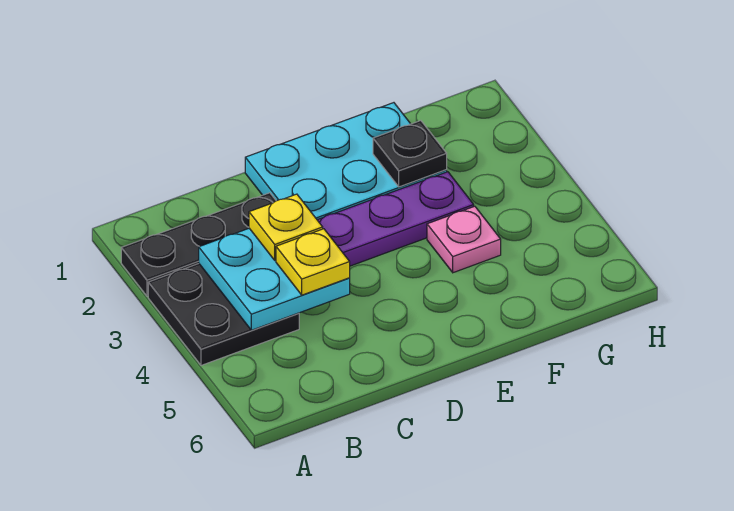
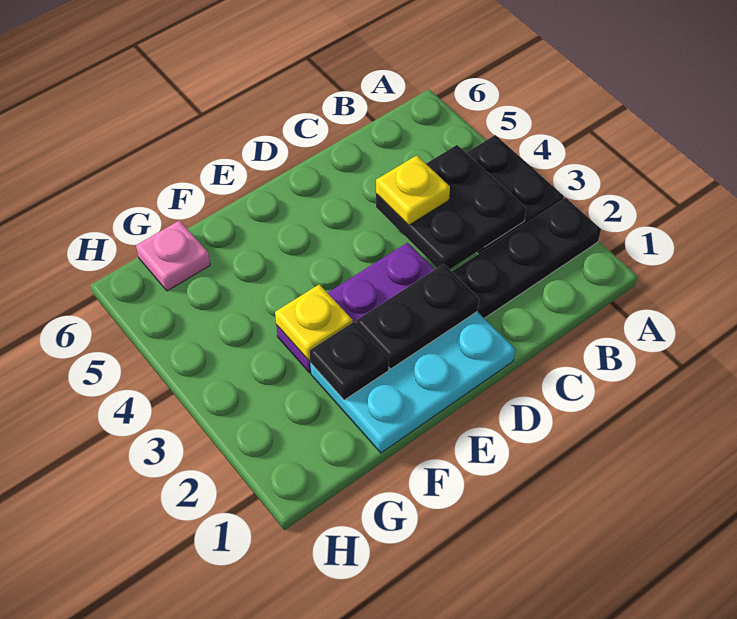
cyan plate B3:C4 level 2 -> black plate B3:C4 level 2
yellow plate C3 level 3 -> yellow plate F3 level 2
none -> black plate D2:E2 level 2
pink plate F4 level 1 -> pink plate G6 level 1

